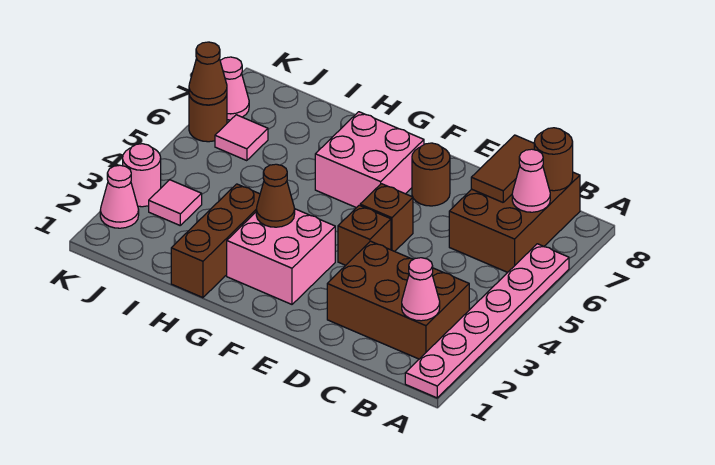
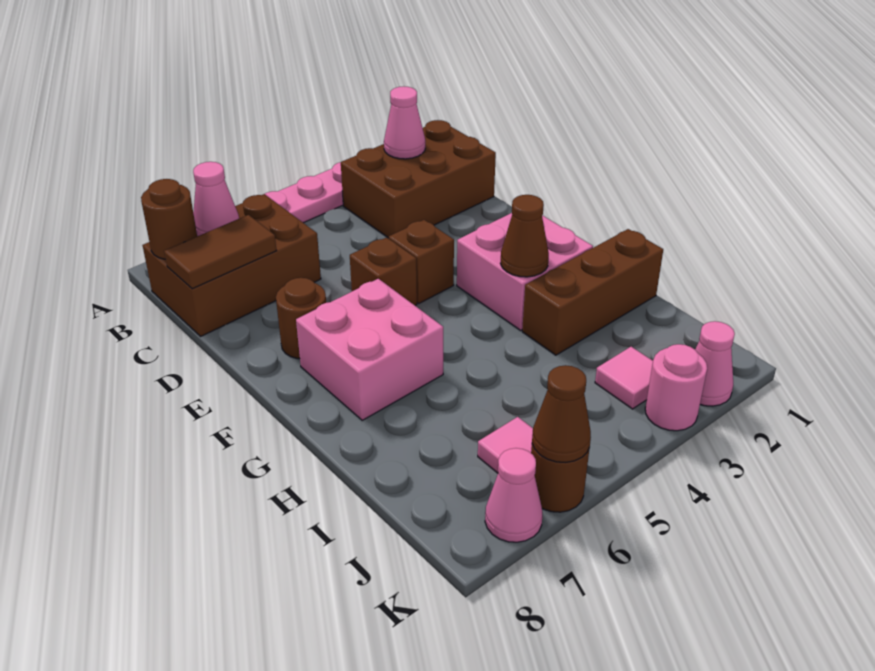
brown brick B2:D3 level 1 -> brown brick B1:C3 level 1

